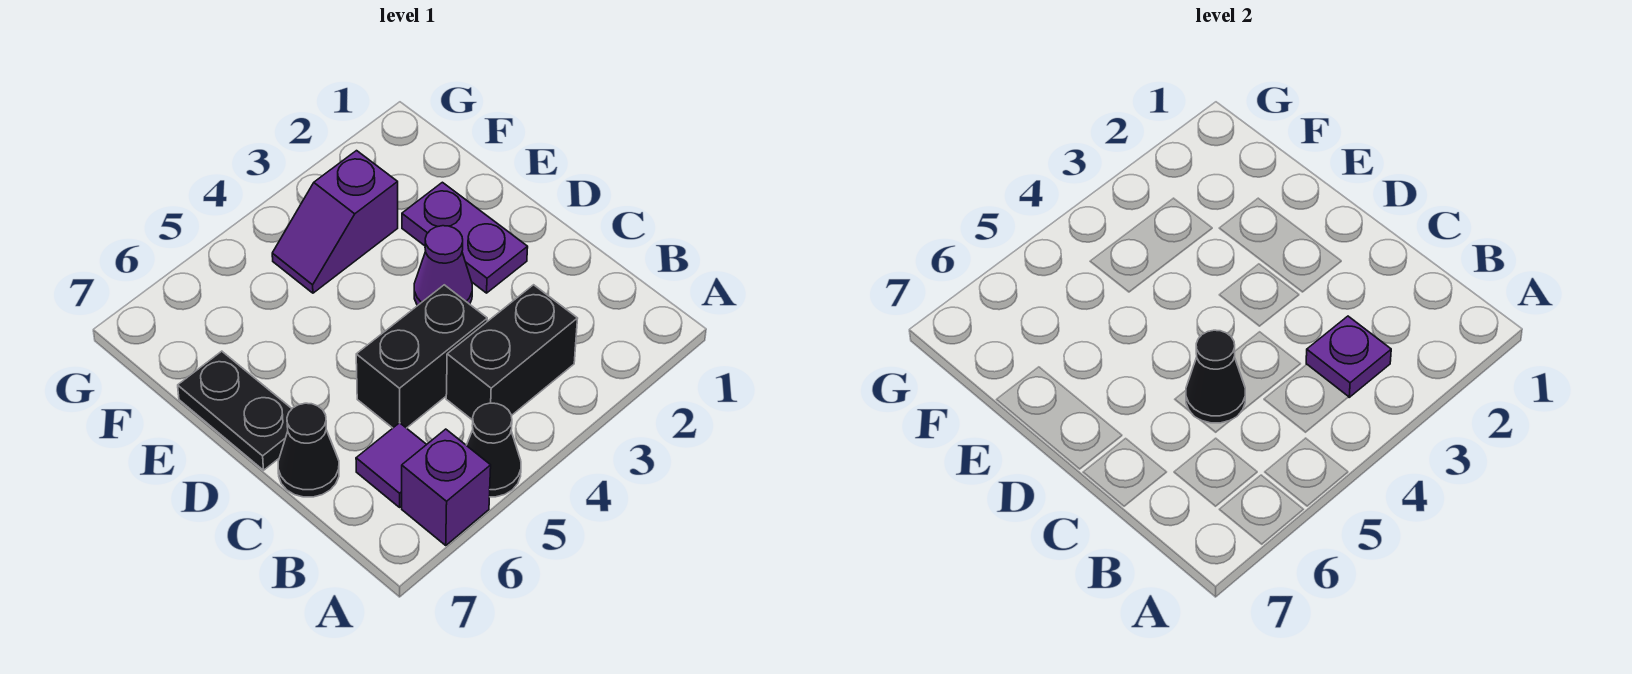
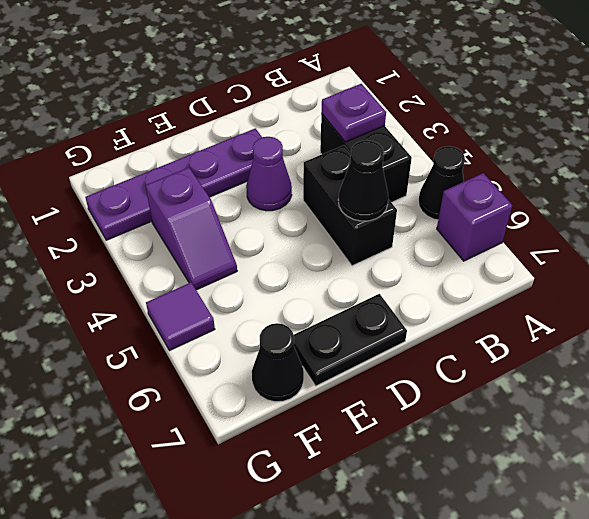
purple tile B6 level 1 -> purple tile G5 level 1
black cone C7 level 1 -> black cone F7 level 1
purple plate D2:E2 level 1 -> purple plate D2:G2 level 1

